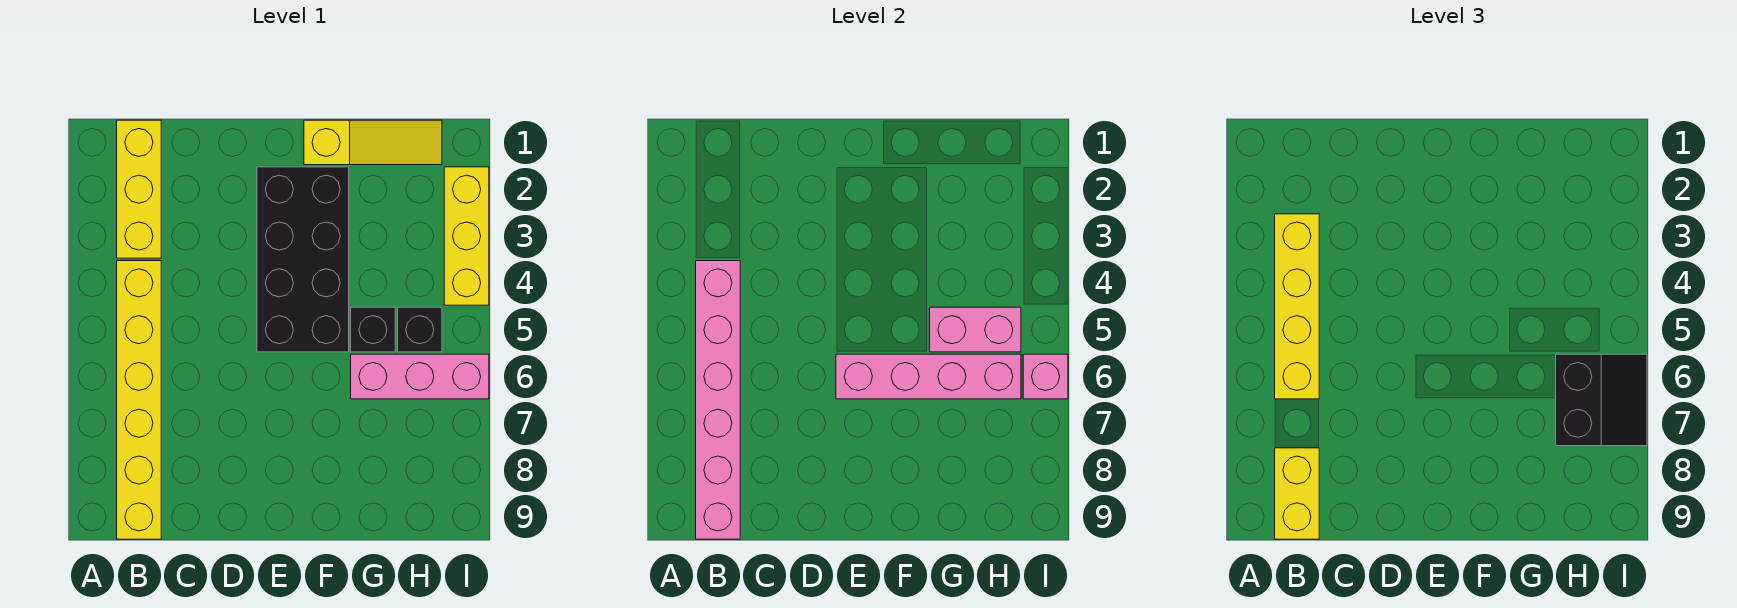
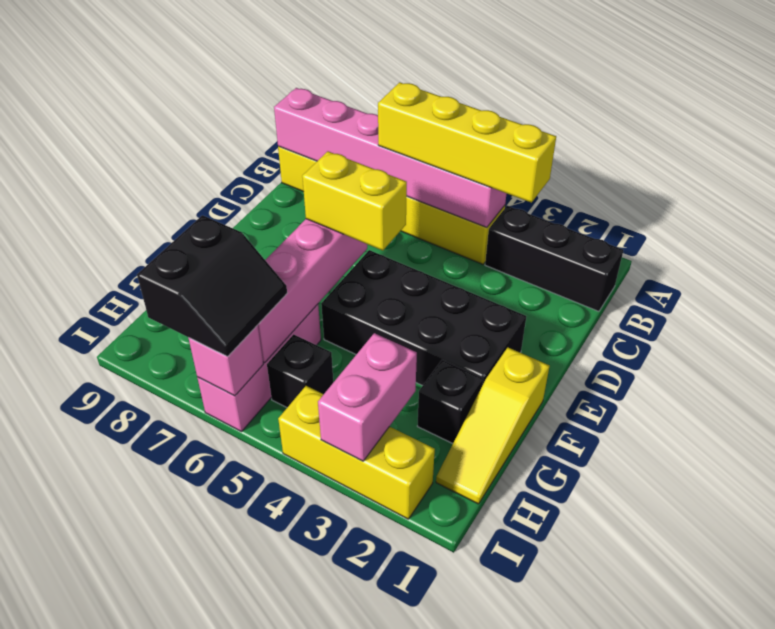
yellow brick B1:B3 level 1 -> black brick B1:B3 level 1
yellow brick B8:B9 level 3 -> yellow brick E5:E6 level 3
black brick G5 level 1 -> black brick G2 level 1
pink brick G5:H5 level 2 -> pink brick H3:I3 level 2
black slope H6:I7 level 3 top H -> black slope H6:I7 level 3 top 7

